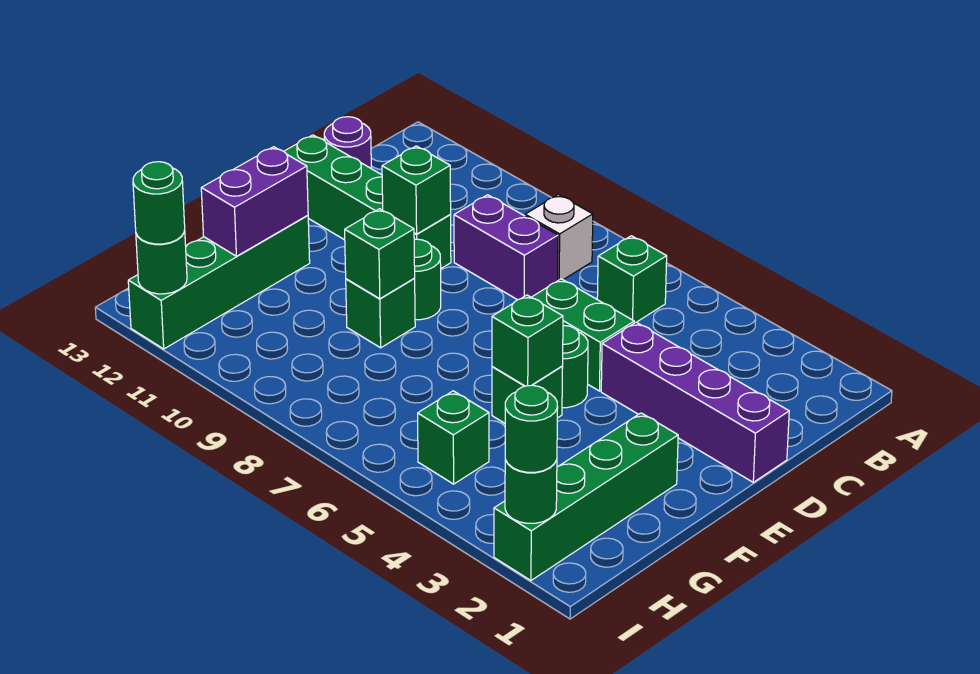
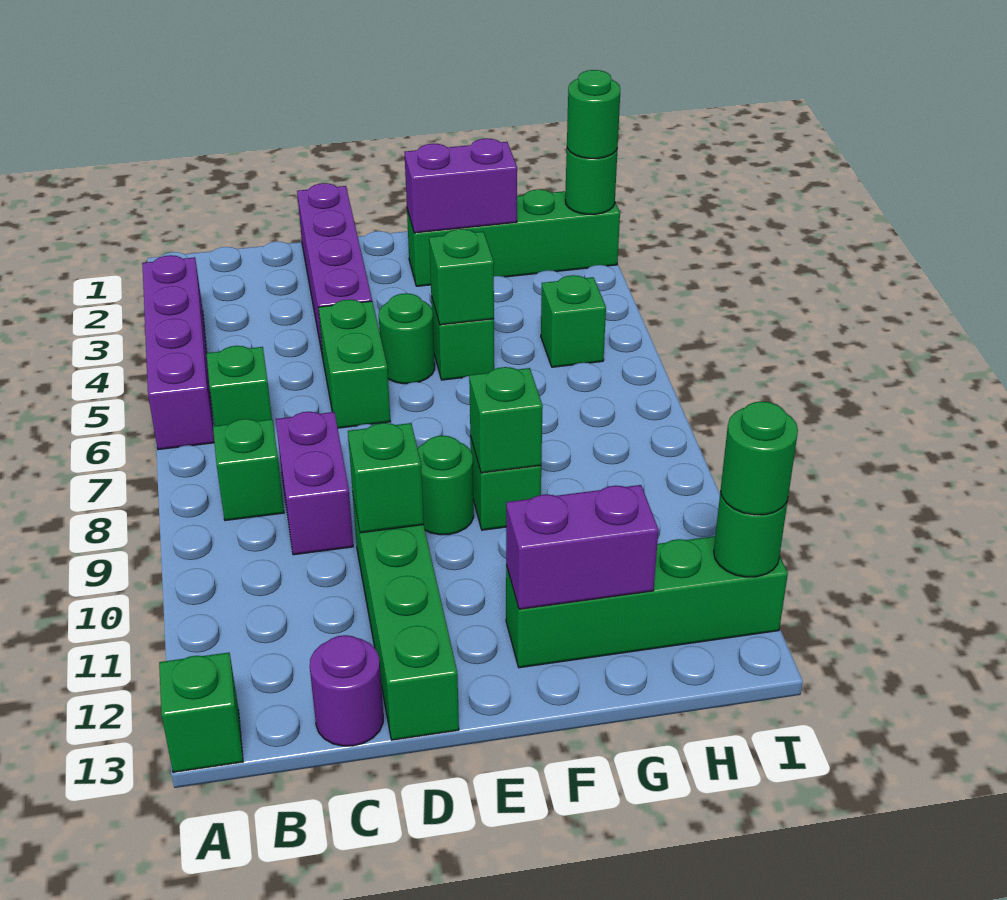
none -> purple brick A3:A6 level 1
none -> green brick A13 level 1
white brick B8 level 1 -> green brick B8 level 1
none -> purple brick F2:G2 level 2

